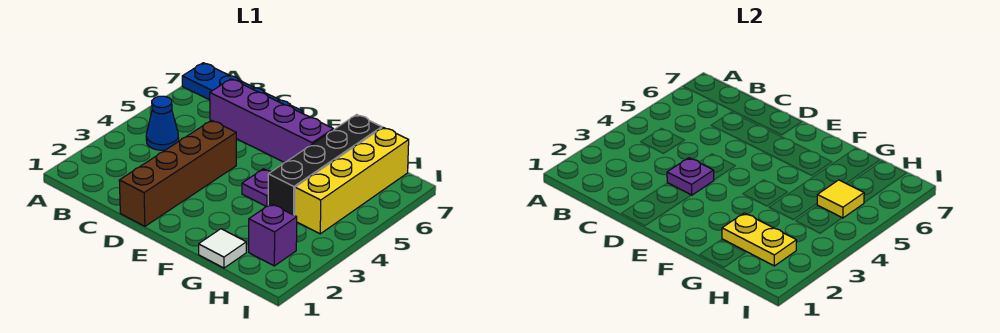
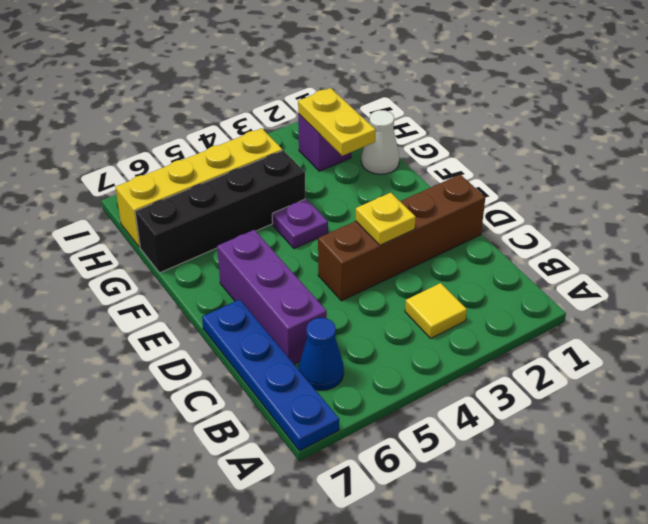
blue cone B4 level 1 -> blue cone B6 level 1
purple brick C6:F6 level 1 -> purple brick C6:E6 level 1
purple plate D3 level 2 -> yellow plate D3 level 2
white tile G1 level 1 -> white cone G1 level 1
yellow tile H5 level 2 -> yellow tile B3 level 1

